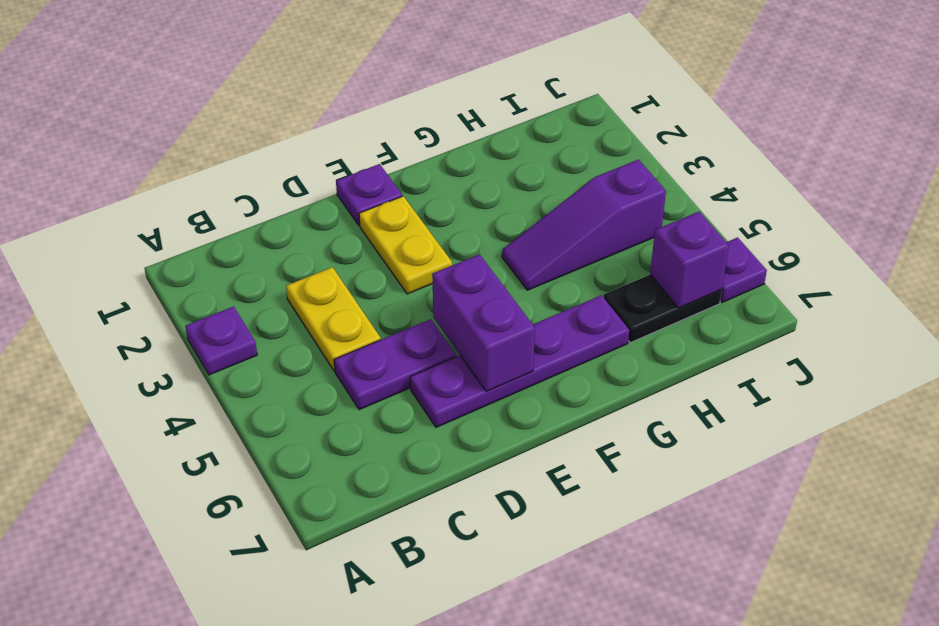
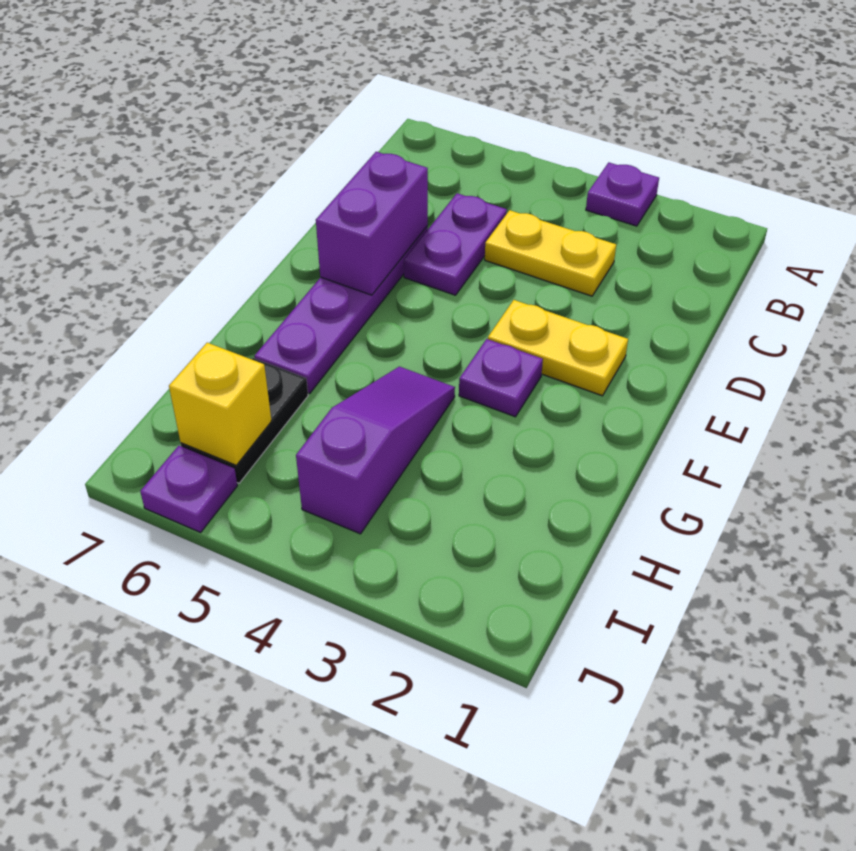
purple plate E1 level 1 -> purple plate F3 level 1
purple brick E5:E6 level 2 -> purple brick D6:E6 level 2
purple brick I6 level 2 -> yellow brick I6 level 2

